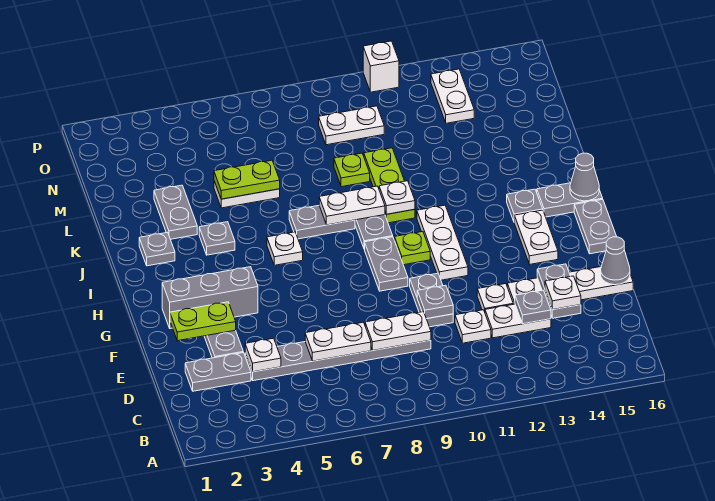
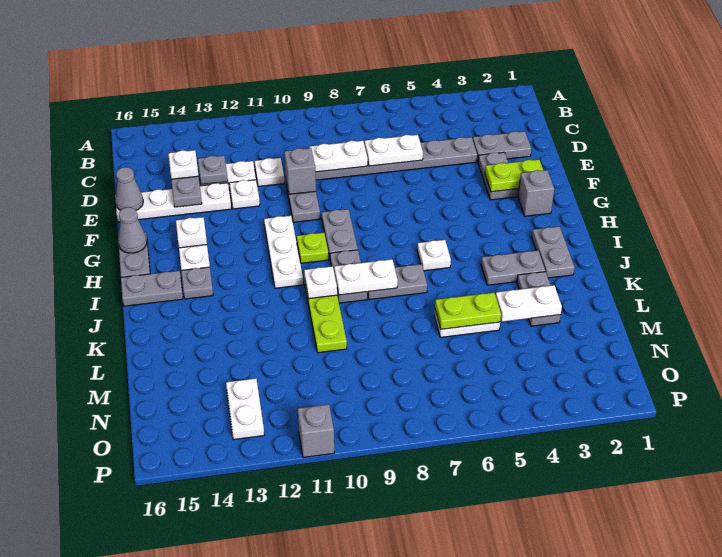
white plate D4 level 2 -> white plate G14 level 2
grey plate E10 level 2 -> grey brick E10 level 2
grey brick G2:G4 level 1 -> grey brick G2 level 1
grey cone I16 level 2 -> grey cone G16 level 2
grey plate J2 level 1 -> grey plate I2:J2 level 1
grey plate J4 level 1 -> grey plate J3:J4 level 1
lime plate L9 level 1 -> none
white plate N9:N10 level 1 -> white plate L3:L4 level 2
white brick P11 level 1 -> grey brick P11 level 1

